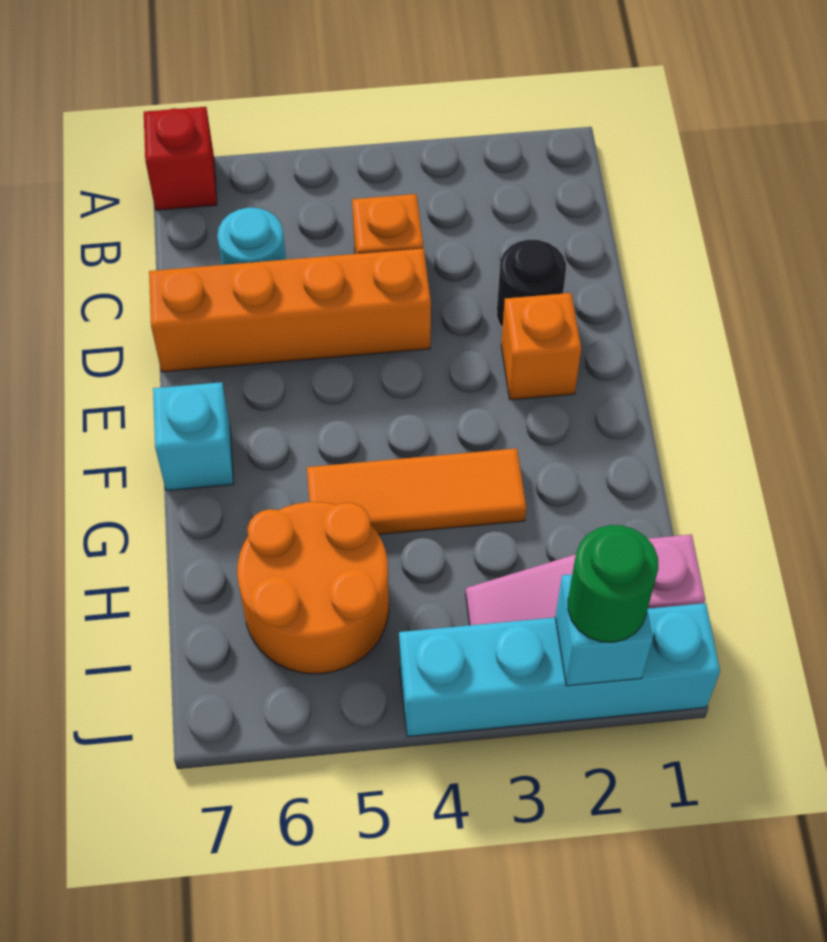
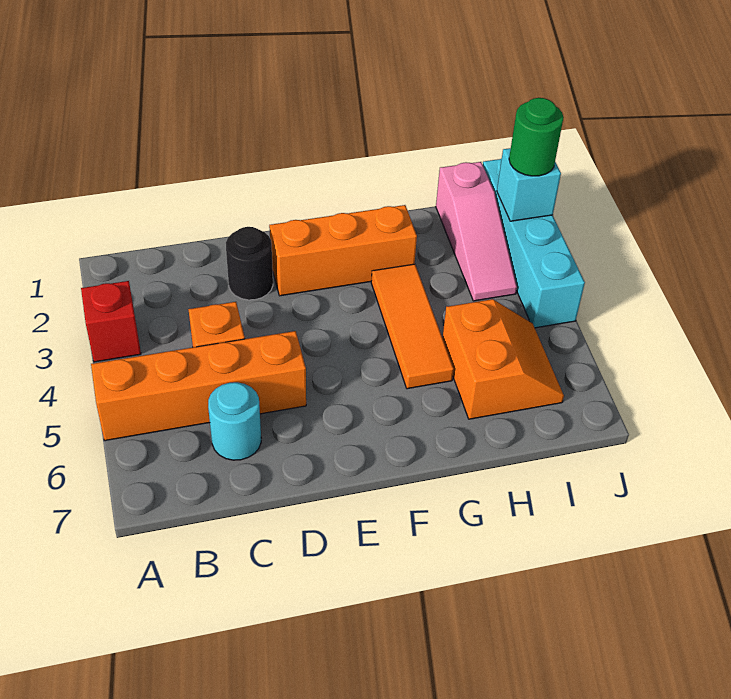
red brick A7 level 1 -> red brick A3 level 1
orange brick D4:D7 level 1 -> orange brick A5:D5 level 1
orange brick E2 level 1 -> orange brick E2:G2 level 1
cyan brick F7 level 1 -> none
orange round brick H5:I6 level 1 -> orange slope H5:I6 level 1 top H

